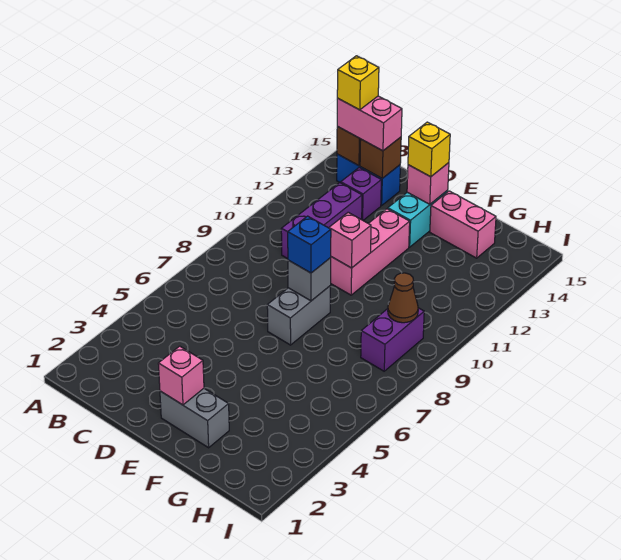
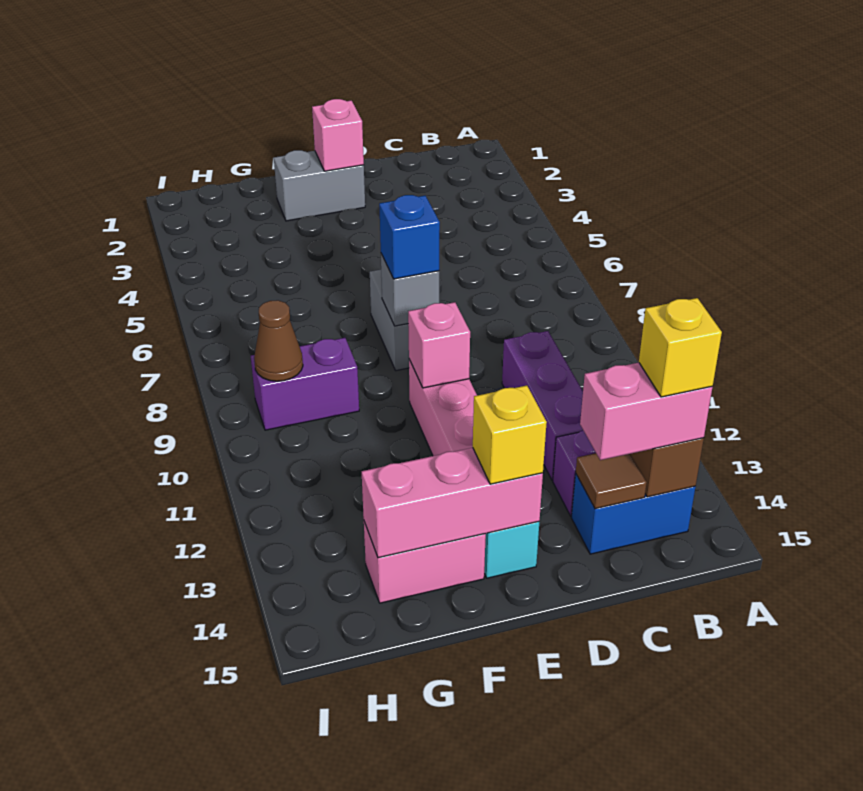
brown brick C14 level 2 -> brown tile C14 level 2
pink brick E14 level 2 -> pink brick E14:G14 level 2
purple brick H8:H9 level 1 -> purple brick G9:H9 level 1

